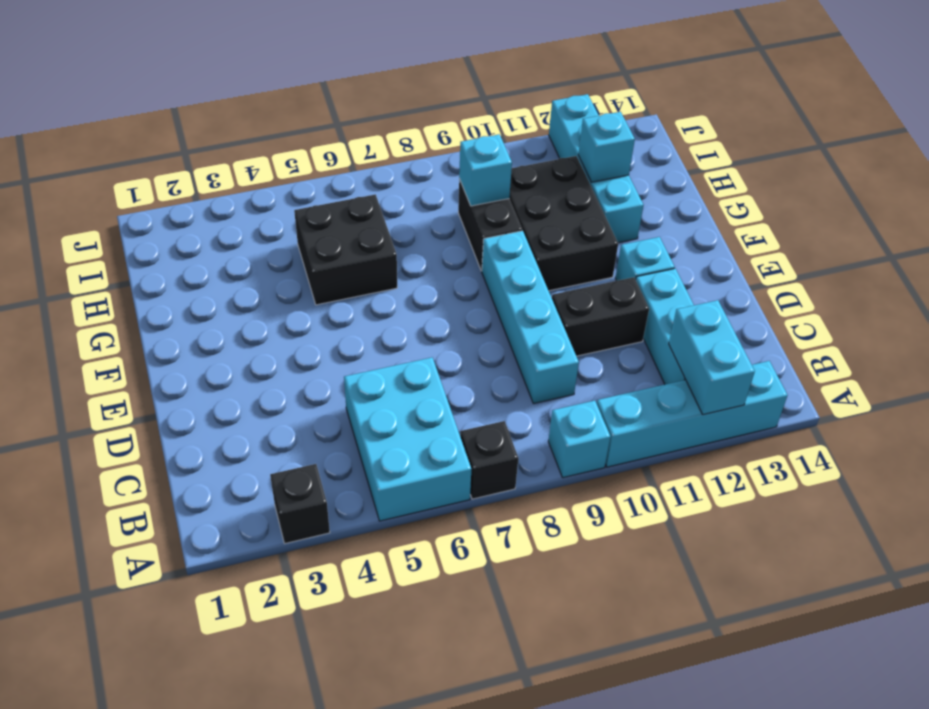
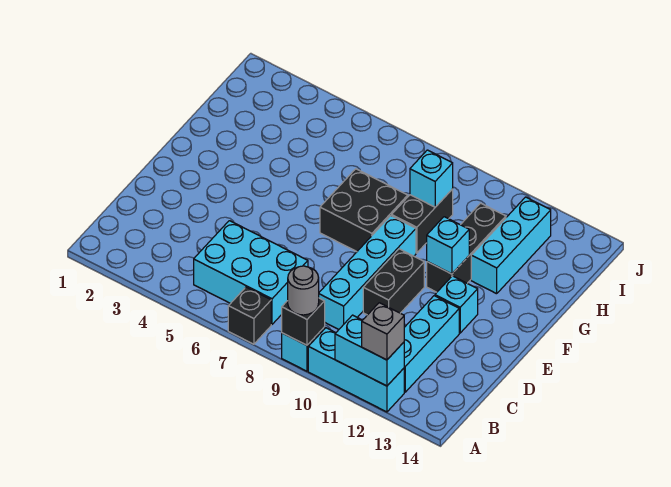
black brick A3 level 1 -> black brick A9 level 2
cyan brick A5:C6 level 1 -> cyan brick B5:C7 level 1
none -> grey round brick A9 level 3
cyan brick A10:A13 level 1 -> cyan brick A10:A12 level 1
cyan brick A12:B12 level 2 -> cyan brick A11:A12 level 2
none -> grey brick A12 level 3
black brick D10:D11 level 1 -> black brick D10:E10 level 1
black brick F10:H11 level 1 -> black brick F11:H11 level 1
black brick G5:H6 level 1 -> black brick F7:G8 level 1
cyan brick G12:J12 level 1 -> cyan brick G12:I12 level 1
cyan brick H12 level 2 -> cyan brick F11 level 2

